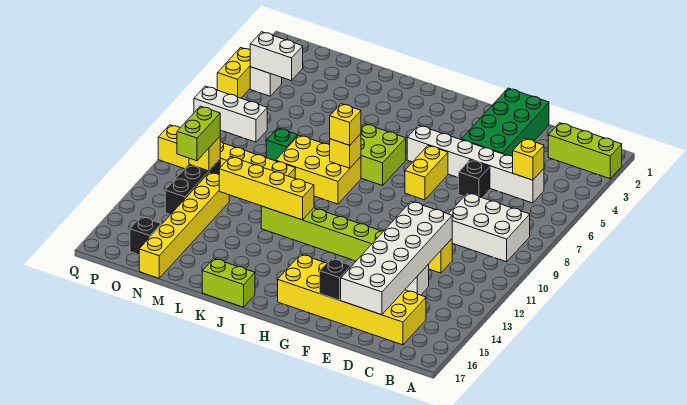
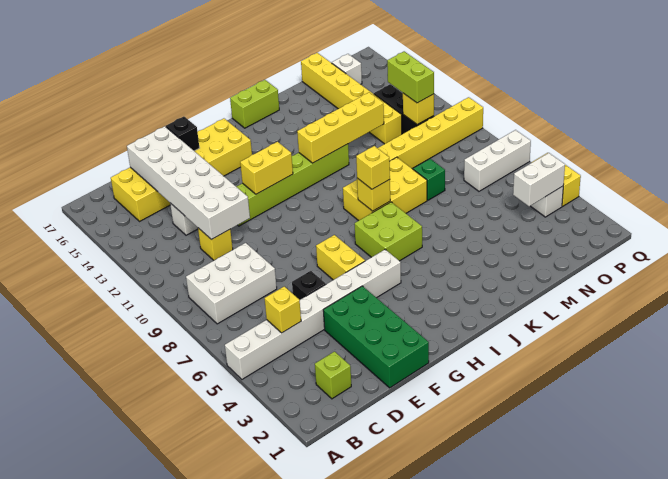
lime brick A2:C2 level 1 -> lime brick C2 level 1
white brick C5:H5 level 1 -> white brick A5:H5 level 1
none -> yellow brick G12:H12 level 2
black brick O16 level 1 -> white brick O16 level 1

